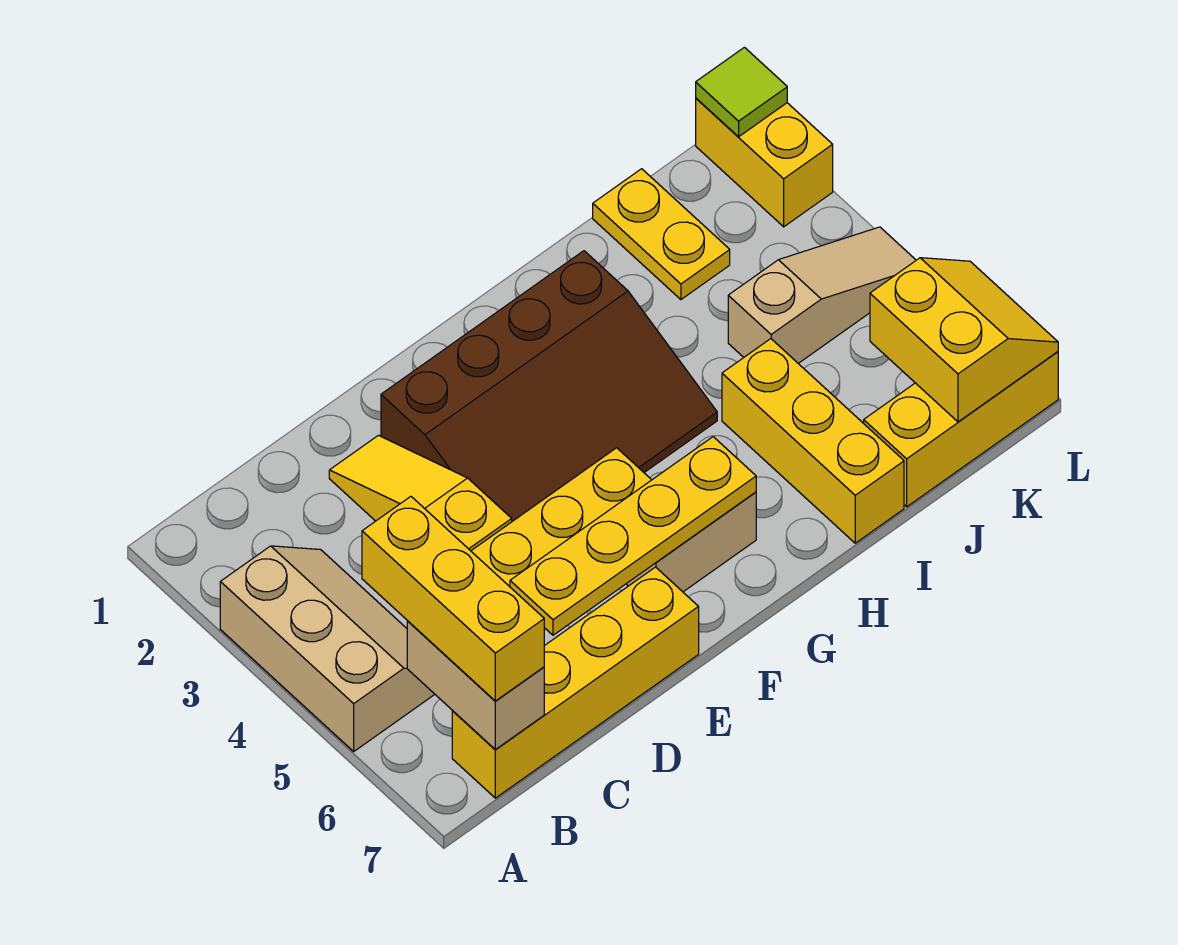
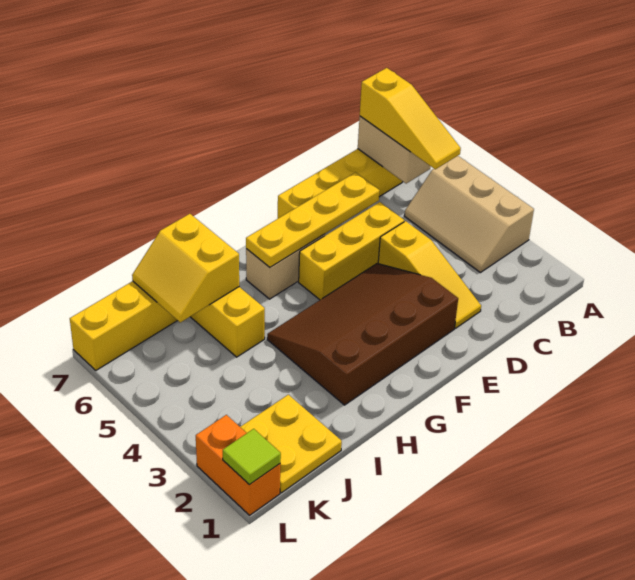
yellow brick B5:B7 level 3 -> yellow slope B5:B7 level 3 top 7
yellow plate J1:J2 level 1 -> yellow plate J1:K2 level 1
tan slope J4:L4 level 1 top J -> none
yellow slope K6:L7 level 2 top K -> yellow slope I6:J7 level 2 top I
yellow brick L1:L2 level 1 -> orange brick L1:L2 level 1

